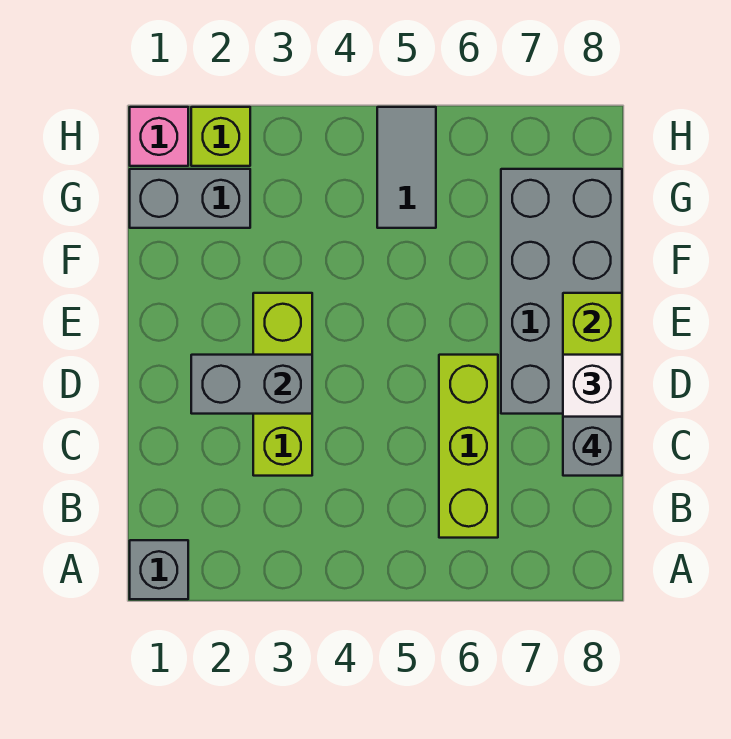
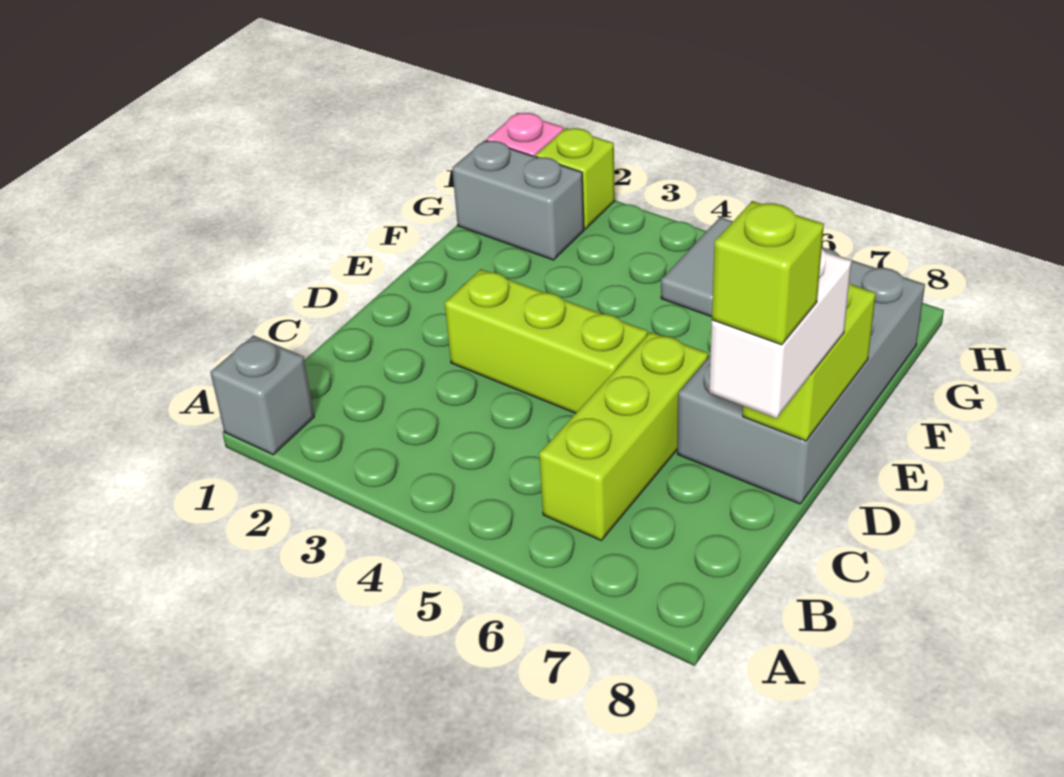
lime brick C3:E3 level 1 -> lime brick D3:D5 level 1
grey brick C8 level 4 -> lime brick C8 level 4
grey brick D2:D3 level 2 -> none

